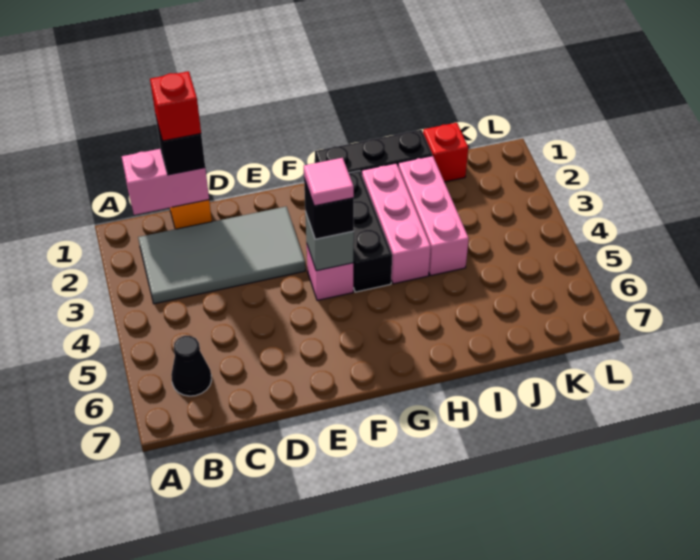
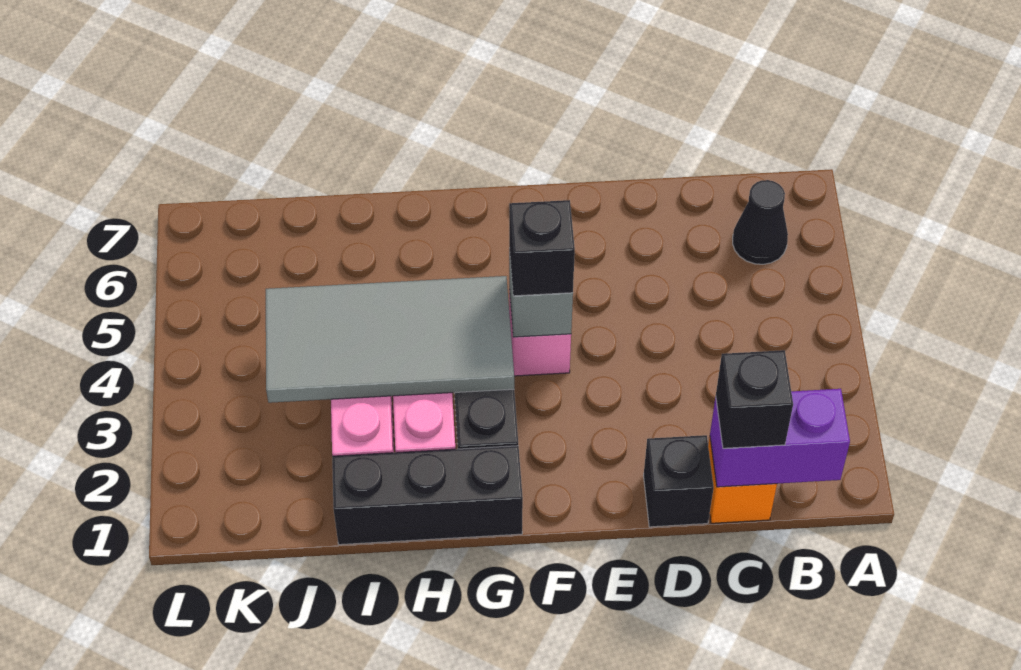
pink brick B1:C1 level 2 -> purple brick B1:C1 level 2
grey tile B2:E3 level 1 -> grey tile G3:J4 level 2
red brick C1 level 4 -> none
none -> black brick D1 level 1
pink tile F4 level 4 -> none
red brick J1 level 1 -> none

